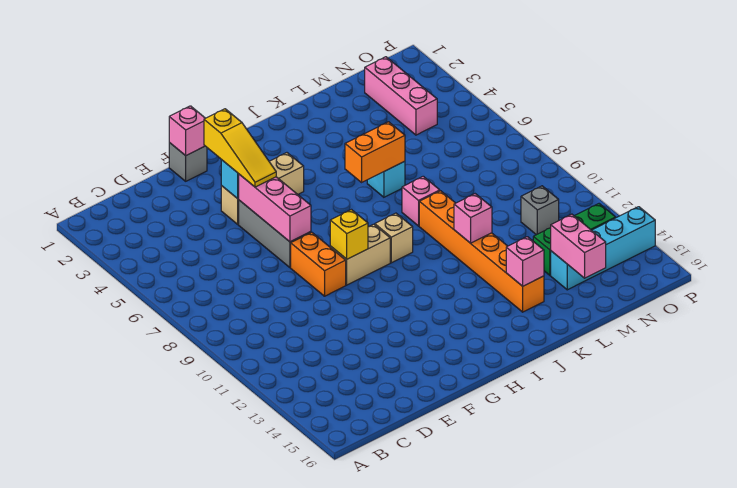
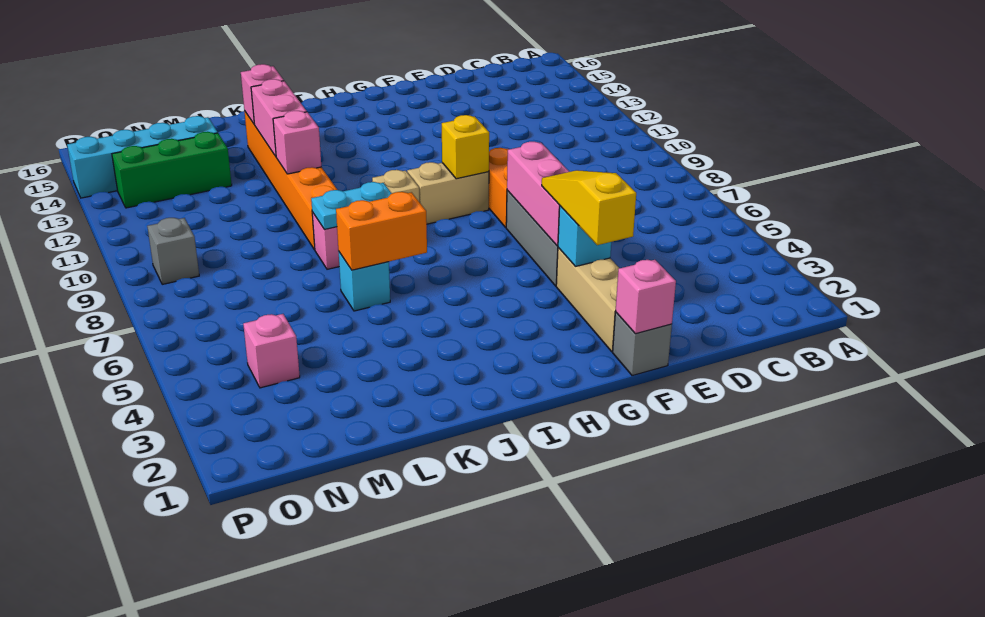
tan brick F4:H4 level 1 -> tan brick F2:F4 level 1
none -> cyan plate J8:K8 level 2
pink brick M14:M15 level 2 -> pink brick K12:K13 level 2
pink brick N2:N4 level 1 -> pink brick N4 level 1
grey brick N11 level 1 -> grey brick O9 level 1

